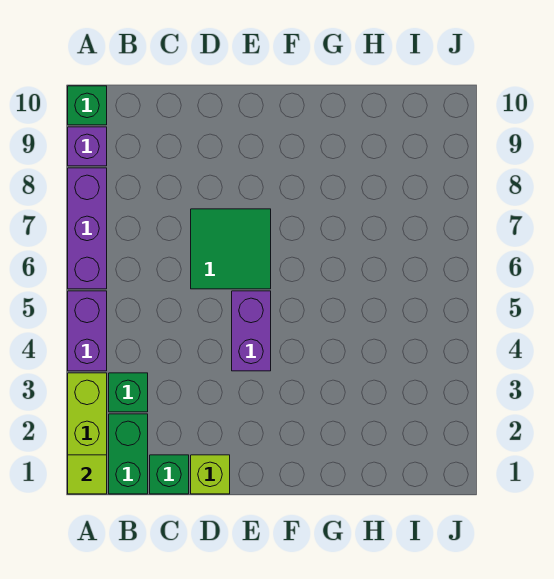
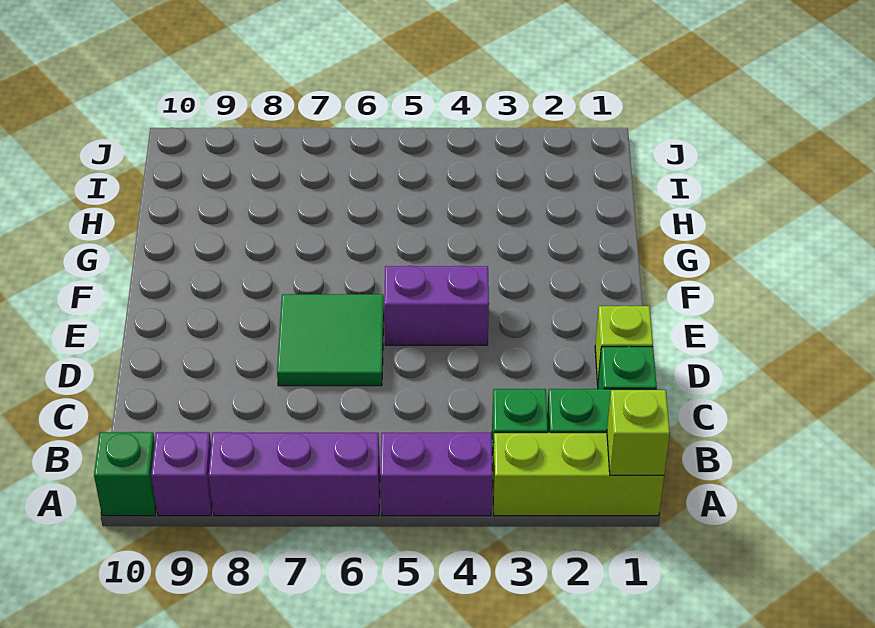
lime tile A1 level 2 -> lime brick A1 level 2

